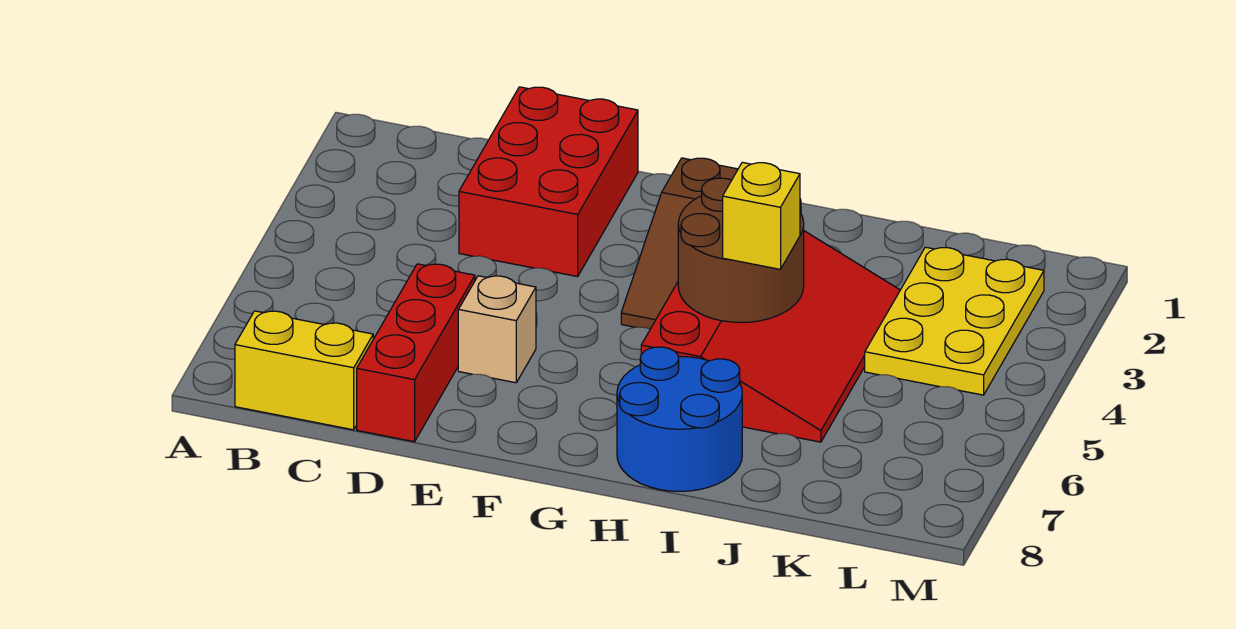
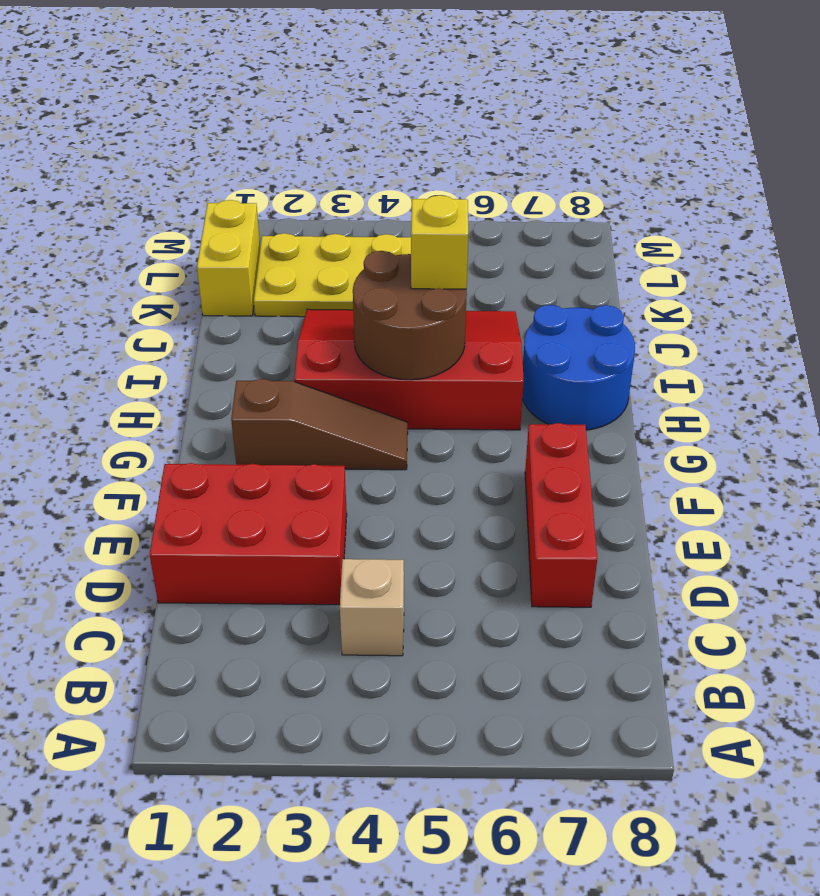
yellow brick B8:C8 level 1 -> yellow brick K1:L1 level 1
red brick D6:D8 level 1 -> red brick D7:F7 level 1
tan brick E6 level 1 -> tan brick C4 level 1

